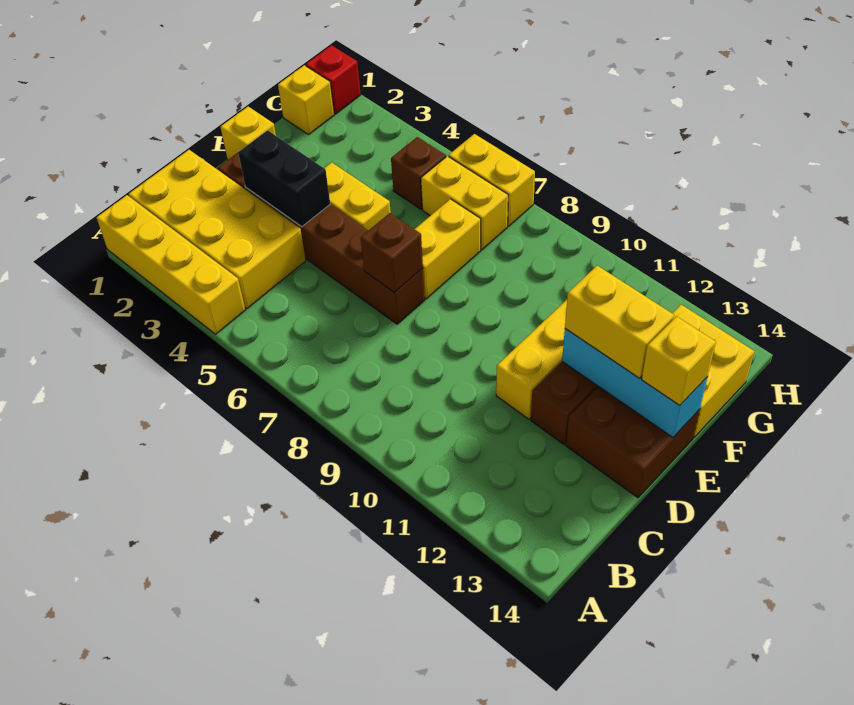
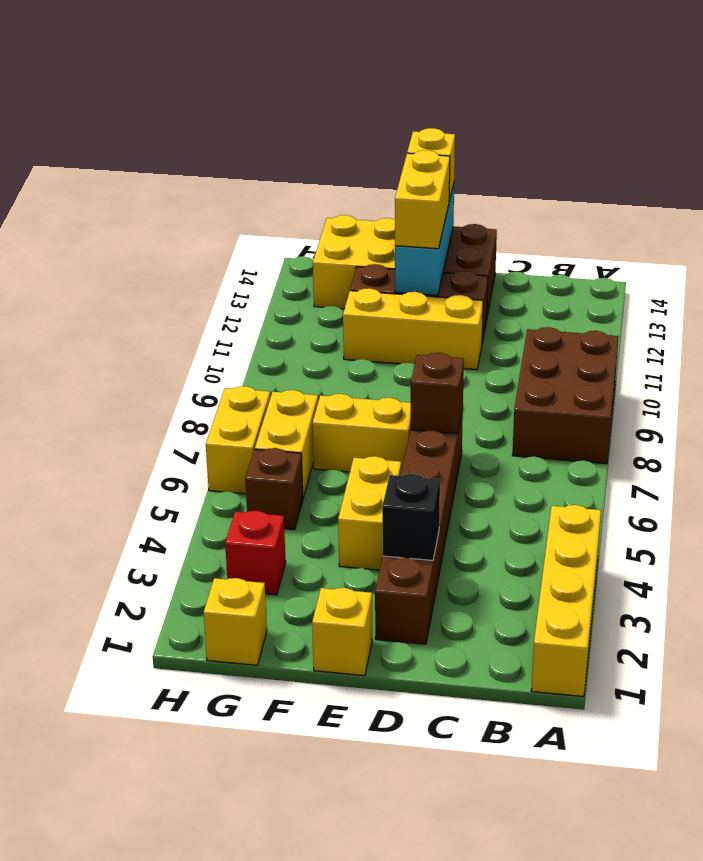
none -> brown brick A8:B10 level 1
yellow brick B1:C4 level 1 -> none
black brick D3:D4 level 2 -> black brick D3 level 2
red brick H1 level 1 -> red brick G3 level 1

